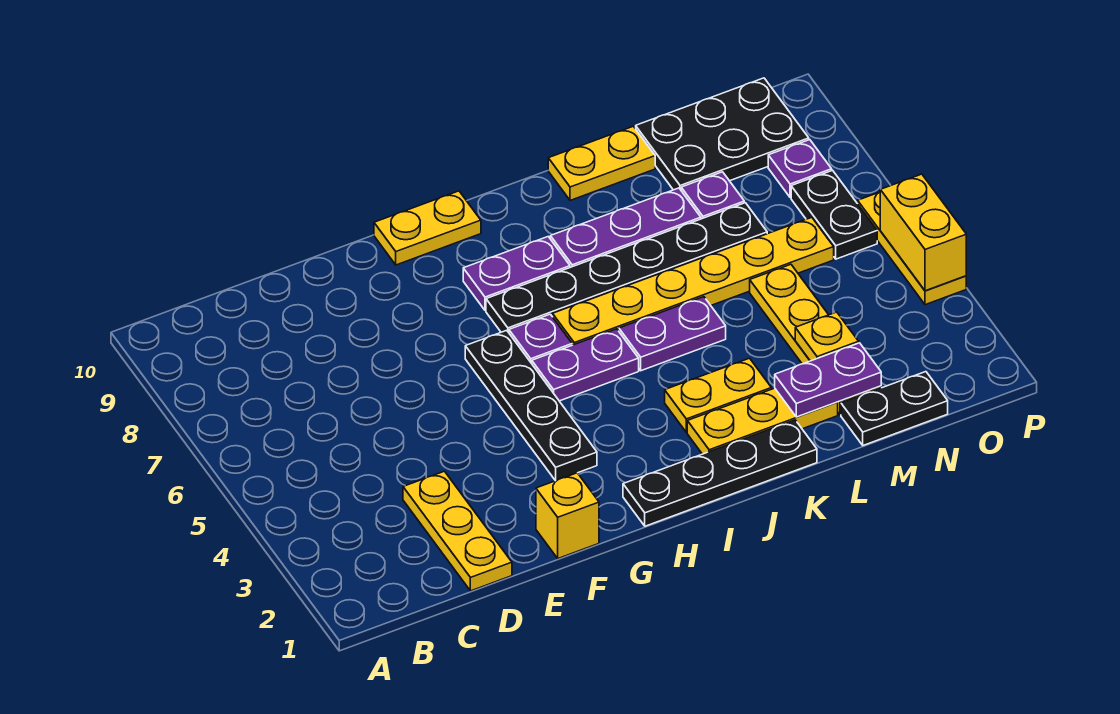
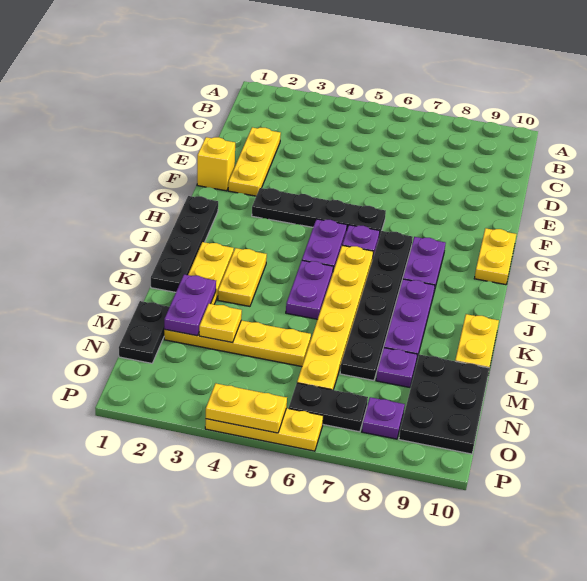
yellow plate D1:D3 level 1 -> yellow plate D2:F2 level 1
yellow brick P4:P5 level 2 -> yellow plate P4:P5 level 2

